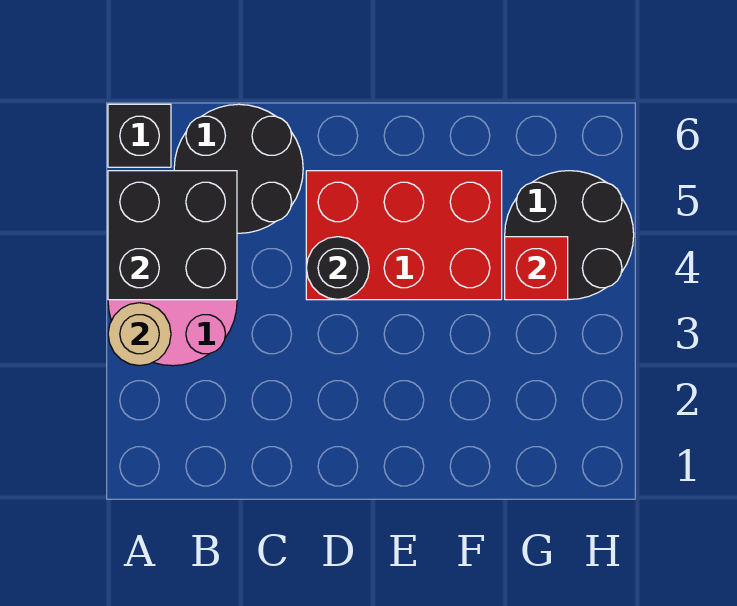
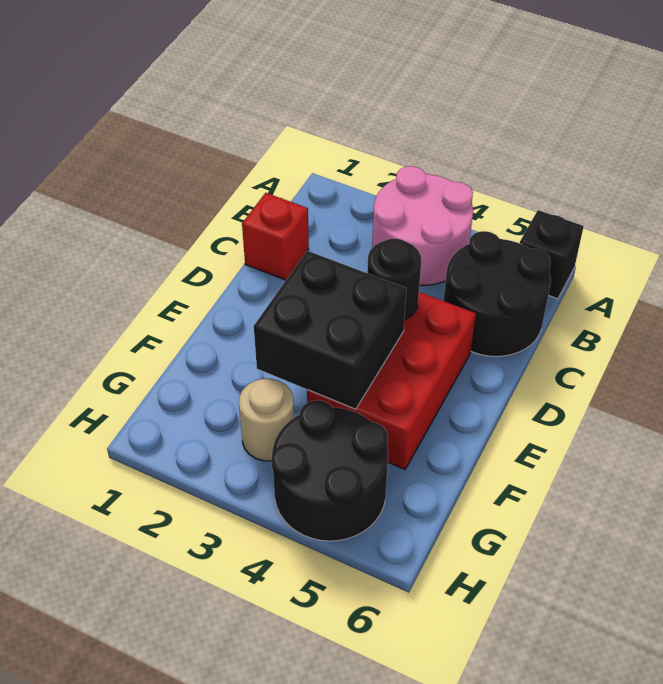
tan round brick A3 level 2 -> tan round brick G3 level 1
black brick A4:B5 level 2 -> black brick E3:F4 level 2
red brick G4 level 2 -> red brick C1 level 1

